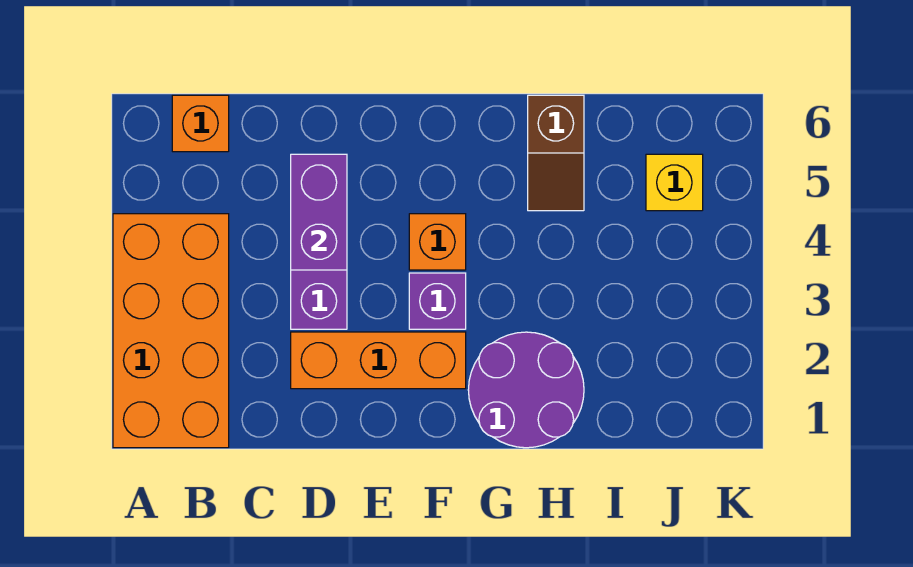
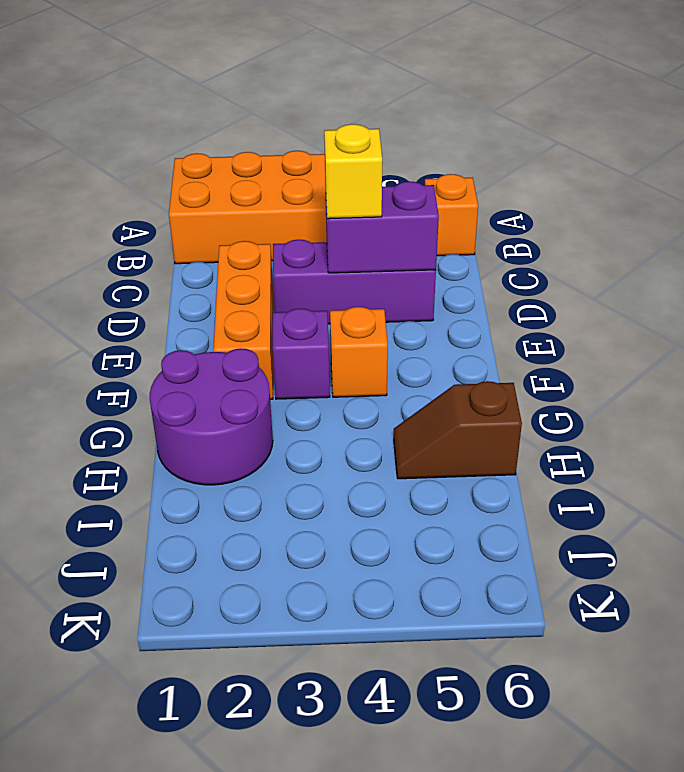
yellow brick J5 level 1 -> yellow brick D4 level 3

